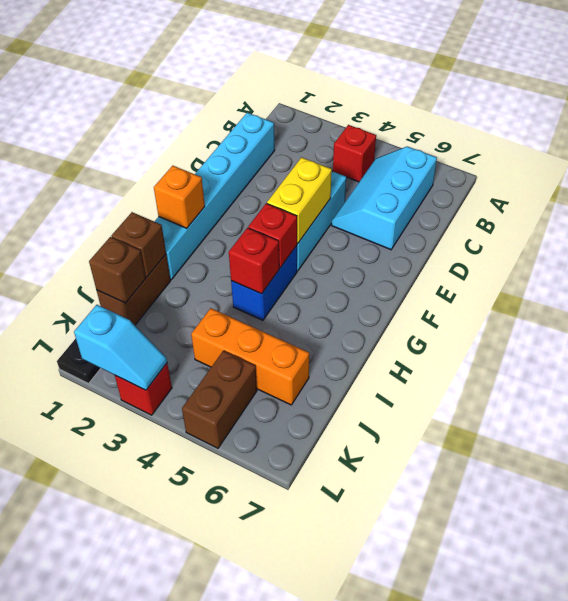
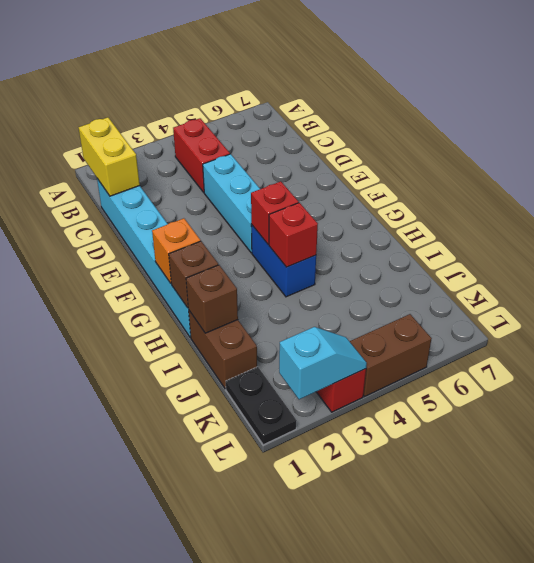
red brick B4 level 1 -> red brick B4:C4 level 1
cyan slope B5:D6 level 1 top 6 -> none
yellow brick E4:F4 level 2 -> yellow brick B1:C1 level 2
brown brick J1 level 2 -> brown brick H1 level 2
orange brick J4:J6 level 1 -> none
brown brick K5:L5 level 1 -> brown brick L4:L5 level 1

